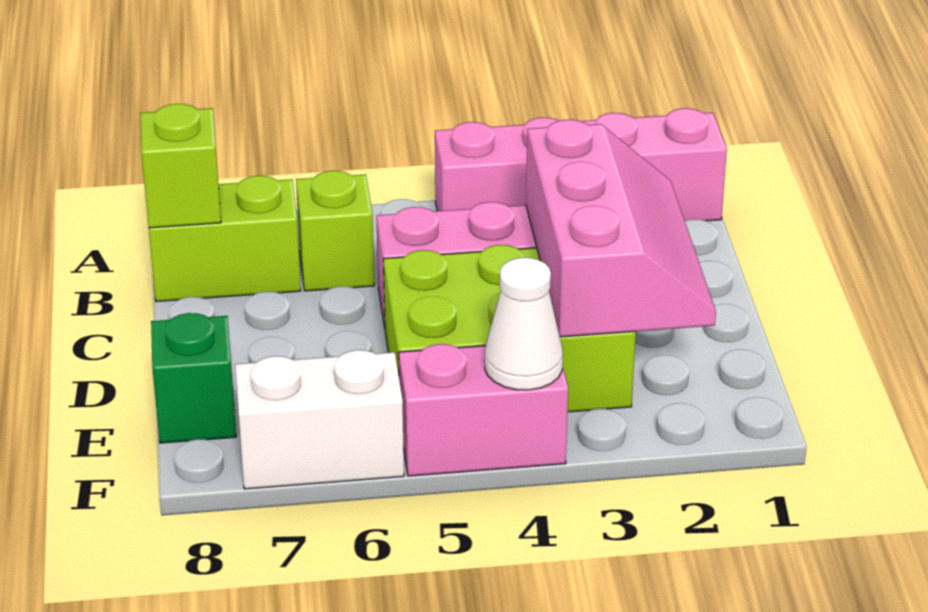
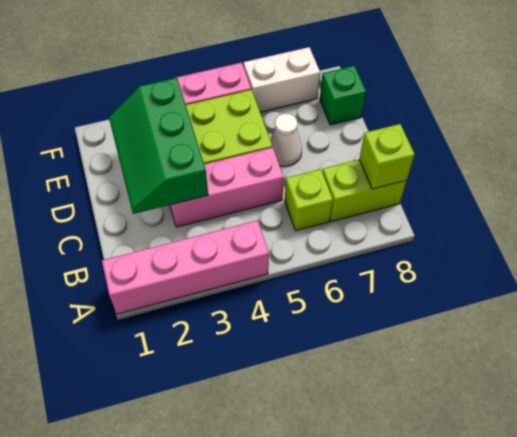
pink slope C2:E3 level 2 top 3 -> green slope C2:E3 level 2 top 3
white cone F4 level 2 -> white cone D6 level 1

